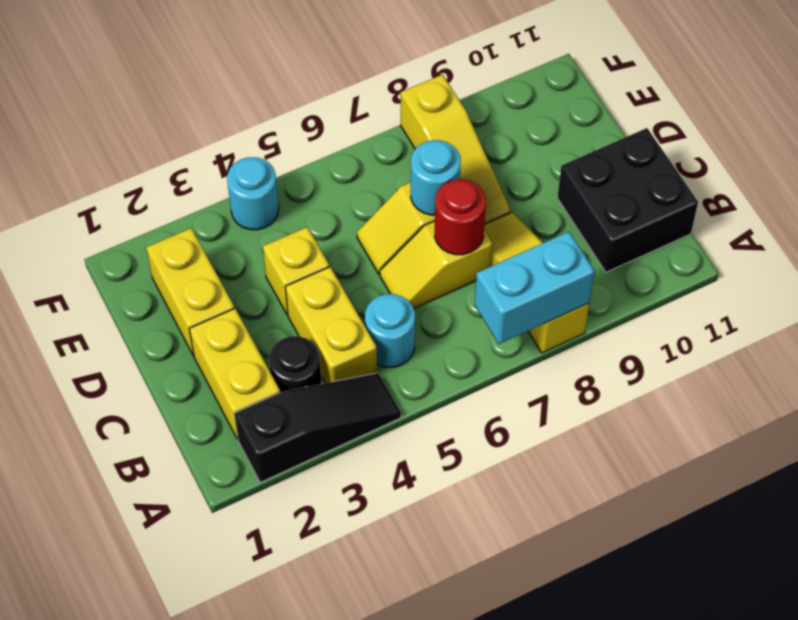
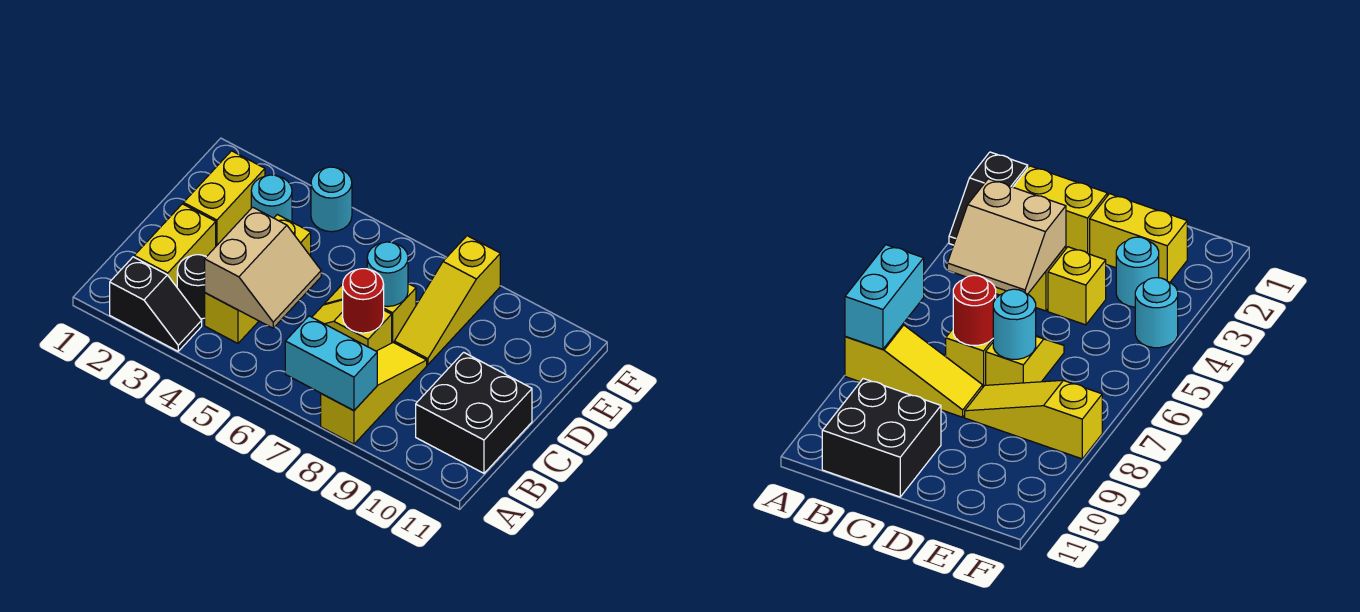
black slope A2:A4 level 1 top 2 -> black slope A2:A3 level 1 top 2
none -> tan slope B4:C5 level 2 top 4
cyan round brick B5 level 1 -> cyan round brick E3 level 1

